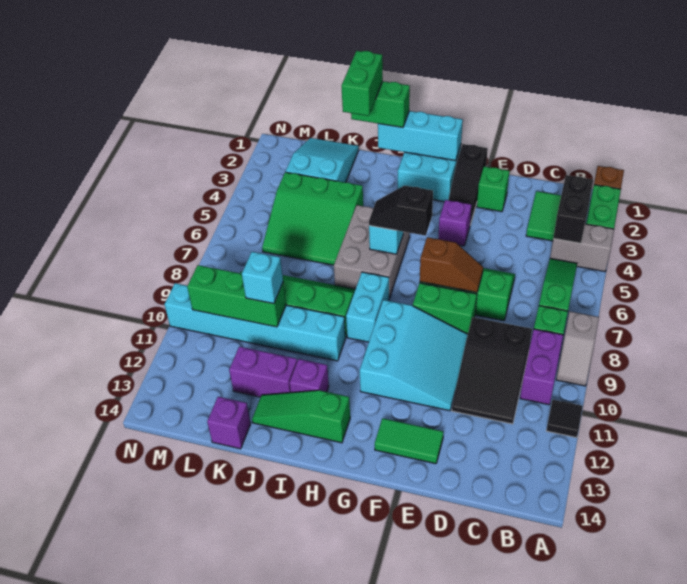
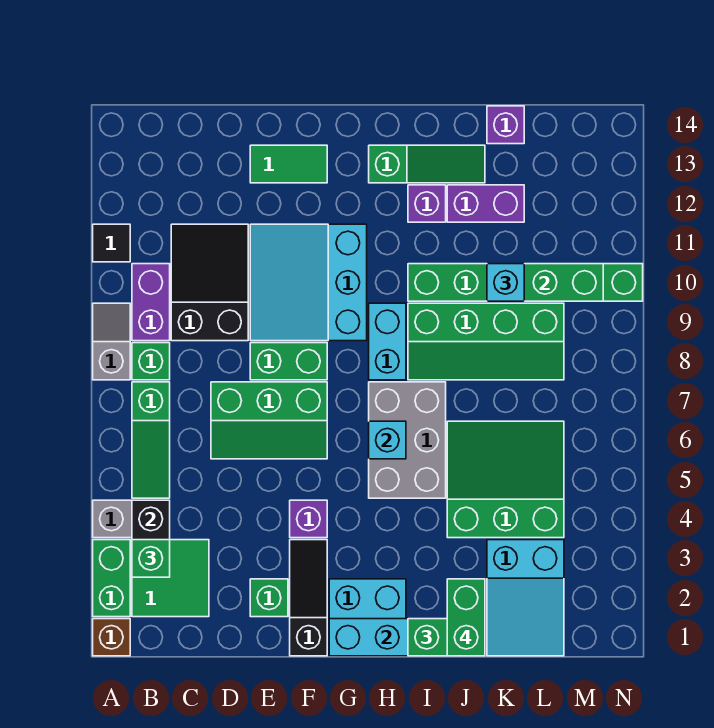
none -> green brick B3 level 3
brown slope E7:F7 level 2 top F -> none
black slope G6:H6 level 3 top G -> none
cyan brick I10:N10 level 1 -> green brick I10:N10 level 1

